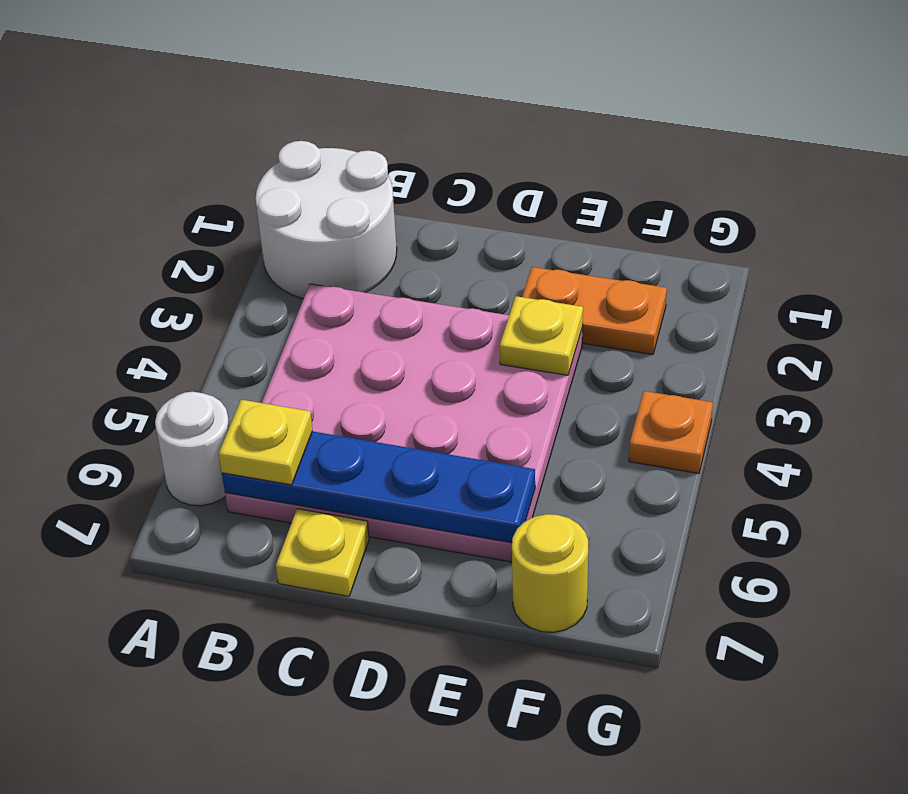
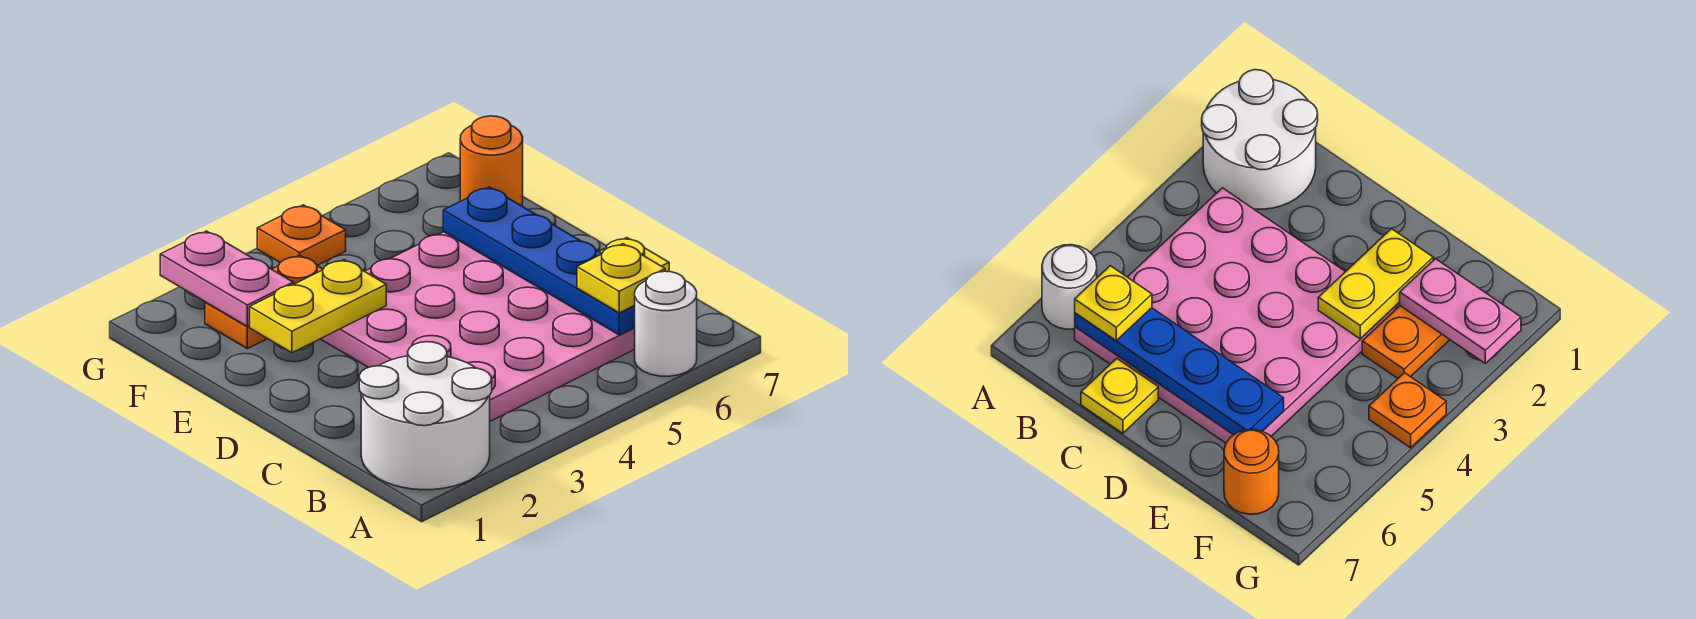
orange plate E2:F2 level 1 -> orange plate F2:F3 level 1
yellow plate E3 level 2 -> yellow plate E2:E3 level 2
none -> pink plate F2:G2 level 2
yellow round brick F7 level 1 -> orange round brick F7 level 1

